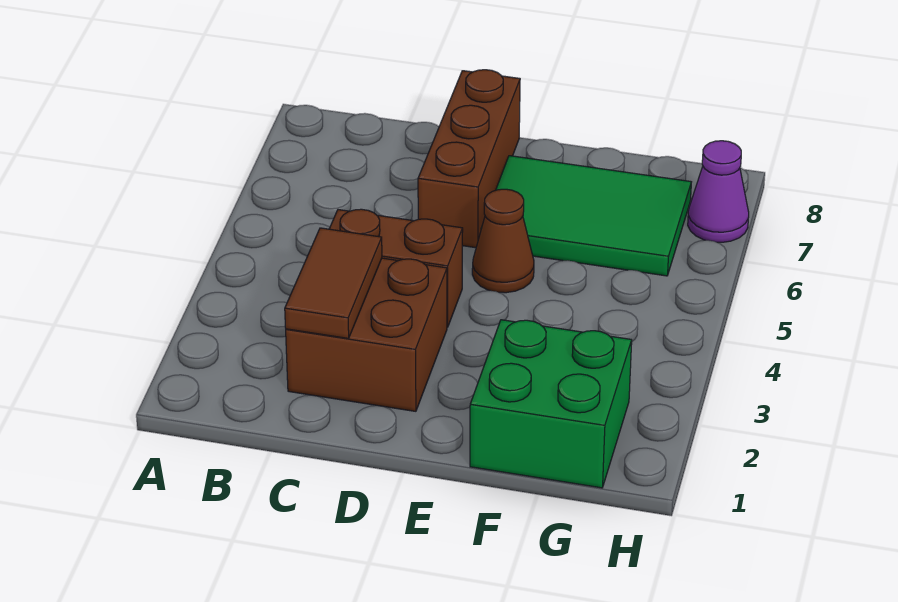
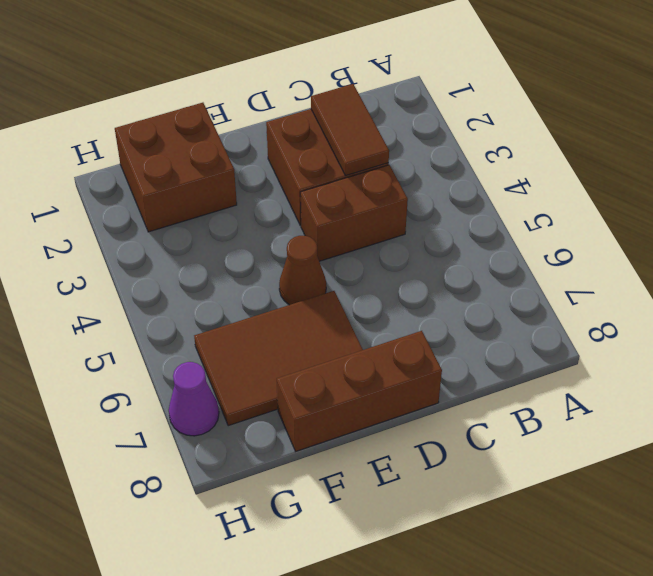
brown brick D6:D8 level 1 -> brown brick D8:F8 level 1
green tile E6:G7 level 1 -> brown tile E6:G7 level 1
green brick F1:G2 level 1 -> brown brick F1:G2 level 1

